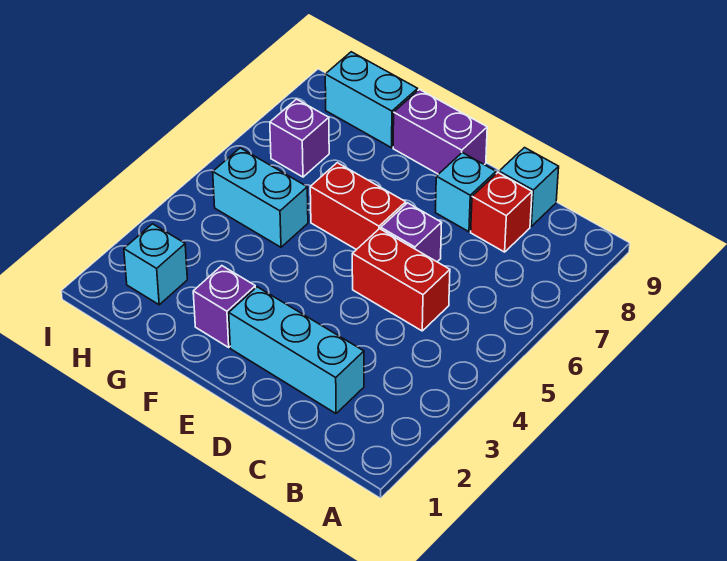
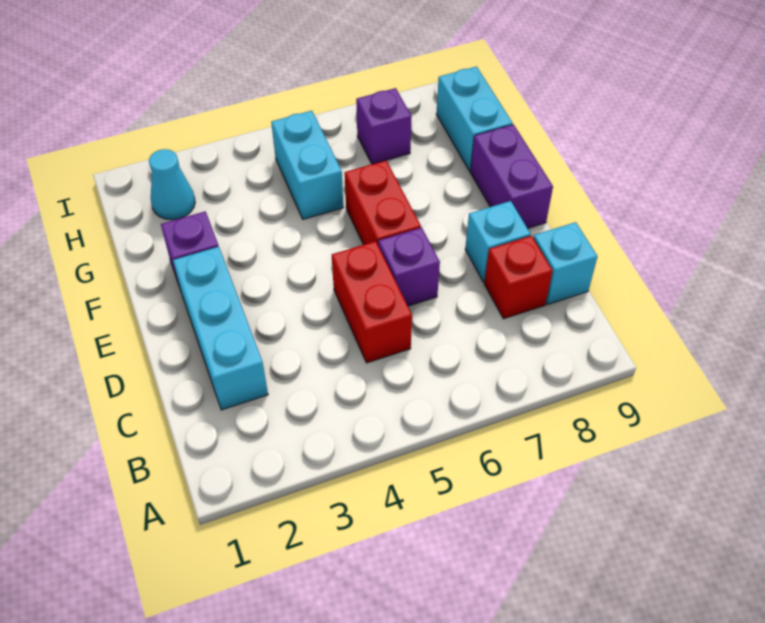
cyan brick H2 level 1 -> cyan cone H2 level 1

